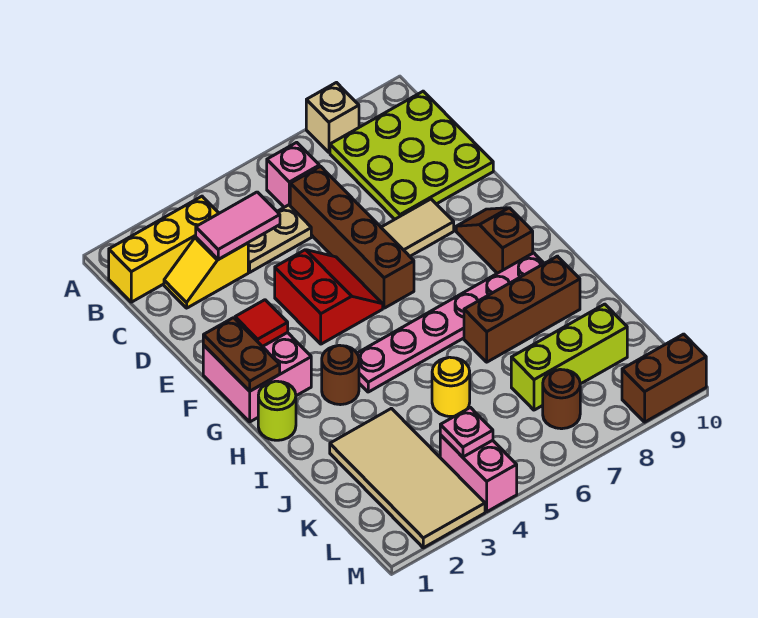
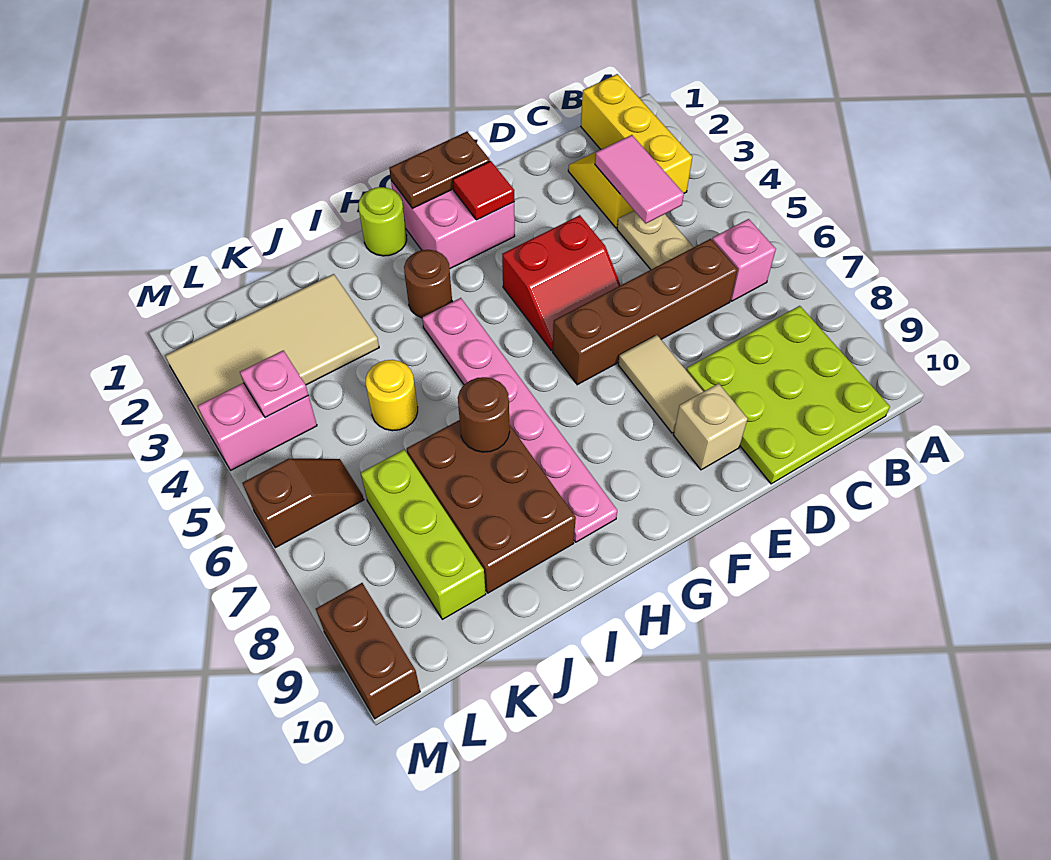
tan brick A8 level 1 -> tan brick E9 level 1
brown slope F9:G9 level 1 top G -> brown slope L6:M6 level 1 top M
brown brick I7:I9 level 1 -> brown brick I7:J9 level 1
brown round brick L7 level 1 -> brown round brick I7 level 2

